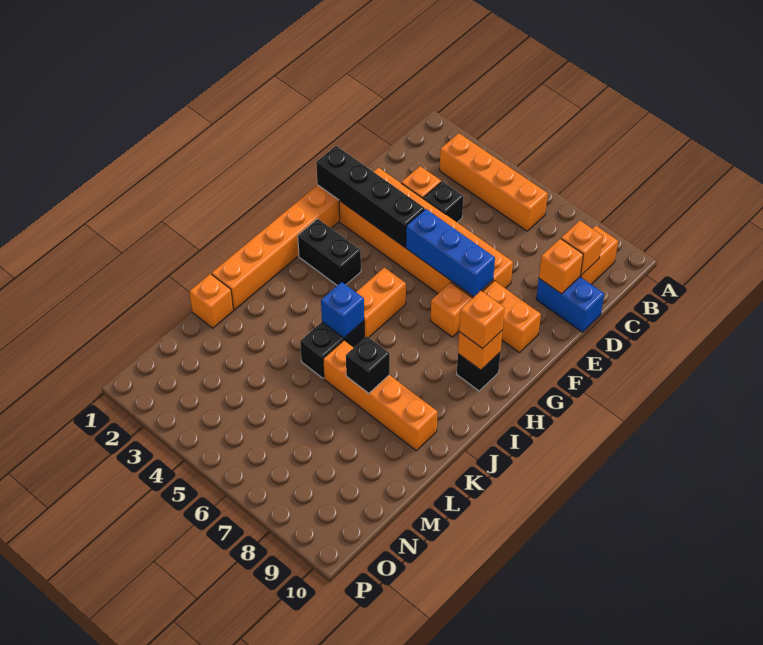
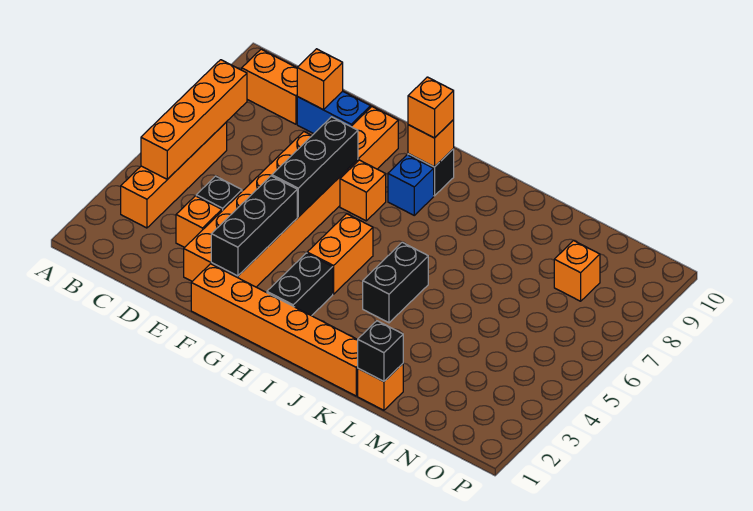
orange brick C9 level 2 -> orange brick N8 level 1
blue brick D9:D10 level 1 -> blue brick D9:E9 level 1
black brick F1:F4 level 2 -> black brick F2:F4 level 2
blue brick F5:F7 level 2 -> black brick F5:F7 level 2
orange brick H5:I5 level 1 -> orange brick H4:H5 level 1
black brick J5:K5 level 1 -> black brick J4:J5 level 1
blue brick J5 level 2 -> blue brick H8 level 1
orange brick K6:K9 level 1 -> orange brick B4:B7 level 2
black brick K7 level 2 -> black brick L1 level 2

